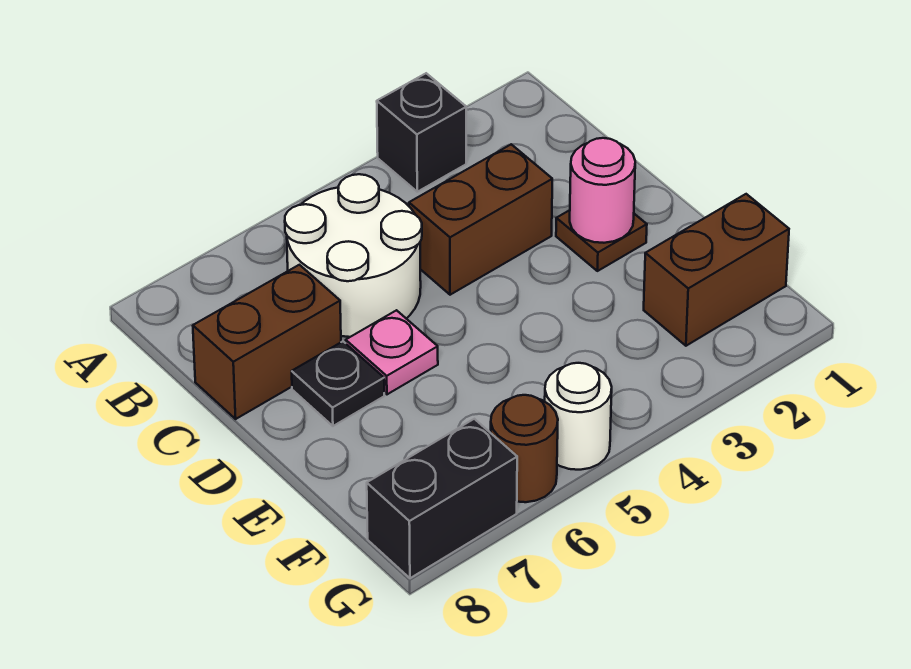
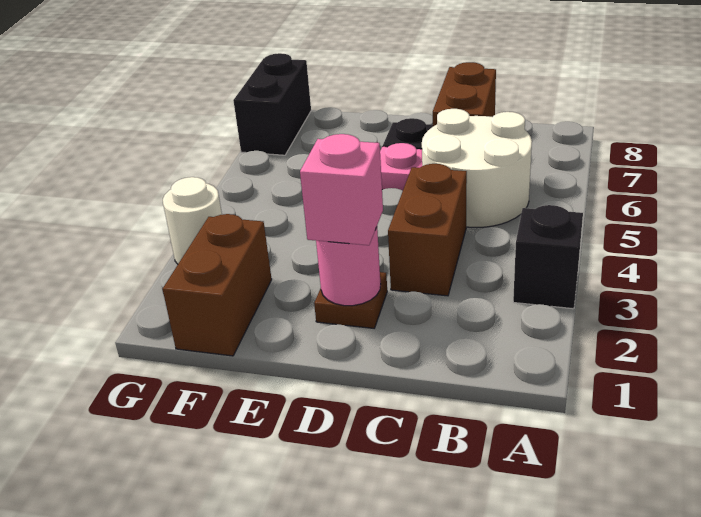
none -> pink brick D2 level 3
white round brick G5 level 1 -> white round brick G3 level 1
brown round brick G6 level 1 -> none

